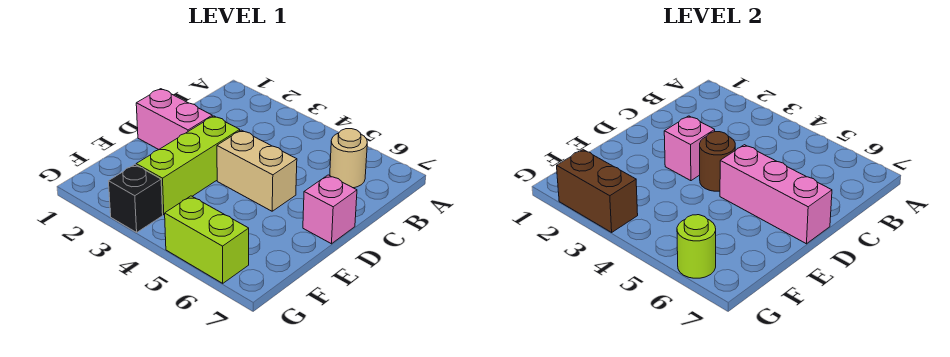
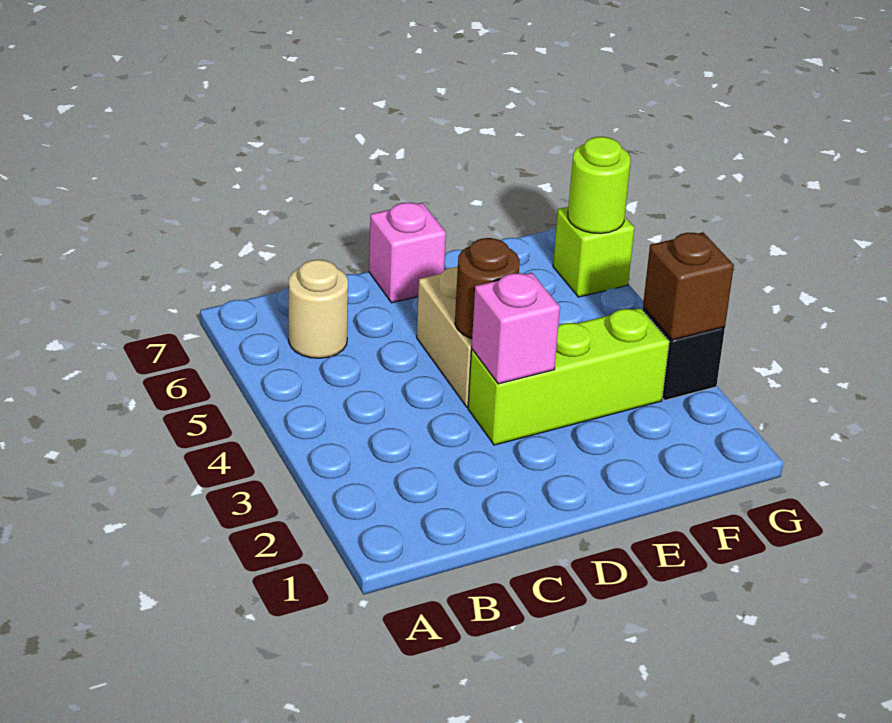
pink brick D1:D2 level 1 -> none
pink brick D5:D7 level 2 -> none
brown brick G2:G3 level 2 -> brown brick G3 level 2
lime brick G5:G6 level 1 -> lime brick G6 level 1

